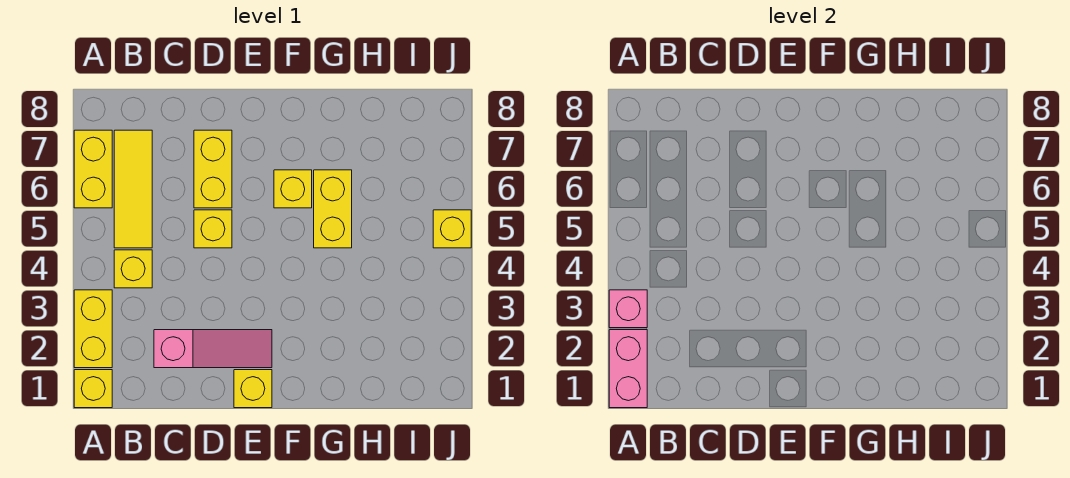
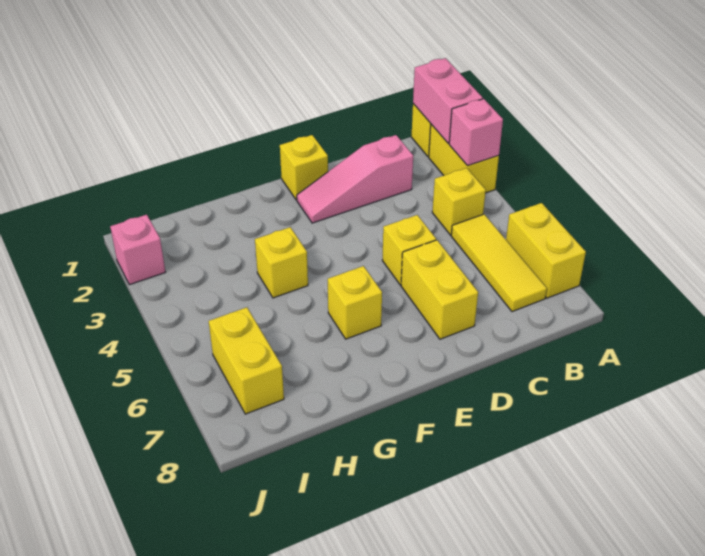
yellow brick G5:G6 level 1 -> yellow brick I6:I7 level 1
none -> pink brick J2 level 1
yellow brick J5 level 1 -> yellow brick G4 level 1

